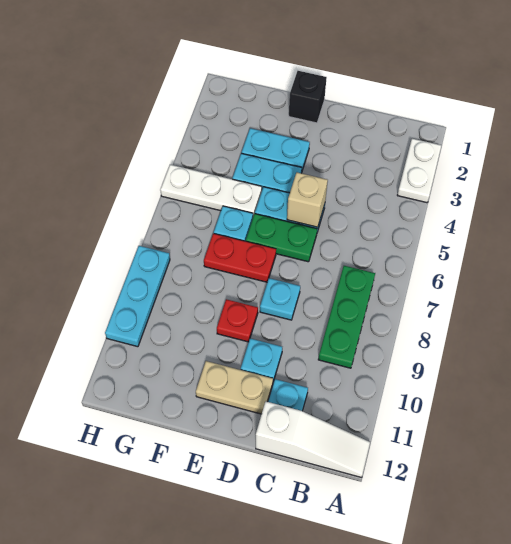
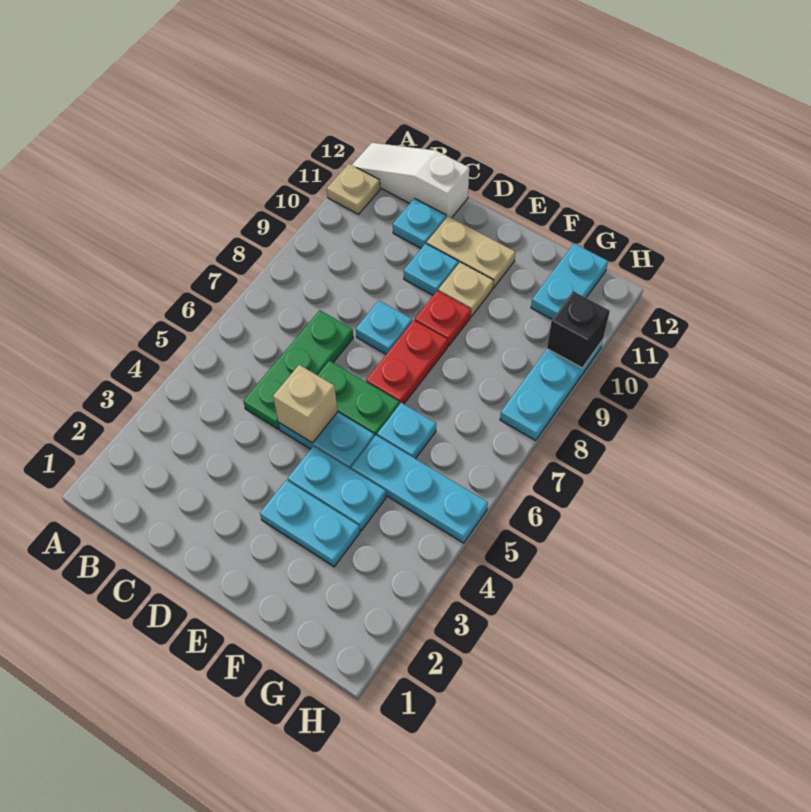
white plate A2:A3 level 1 -> none
none -> tan plate A11 level 1
green plate B7:B9 level 1 -> green plate C5:C7 level 1
black brick E1 level 1 -> black brick H10 level 2
red plate E7:F7 level 1 -> red plate E7:E8 level 1
none -> tan plate E10 level 1
white plate F5:H5 level 1 -> cyan plate F5:H5 level 1
none -> cyan plate G11:G12 level 1

